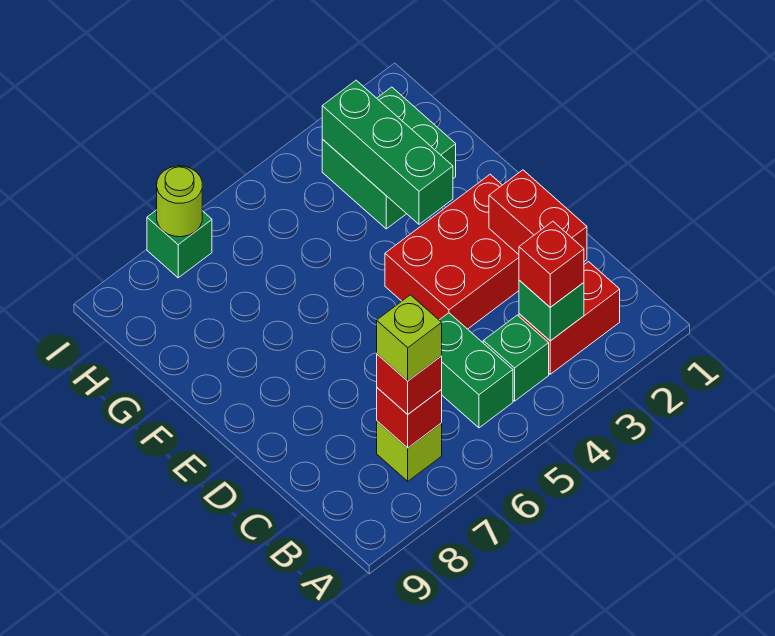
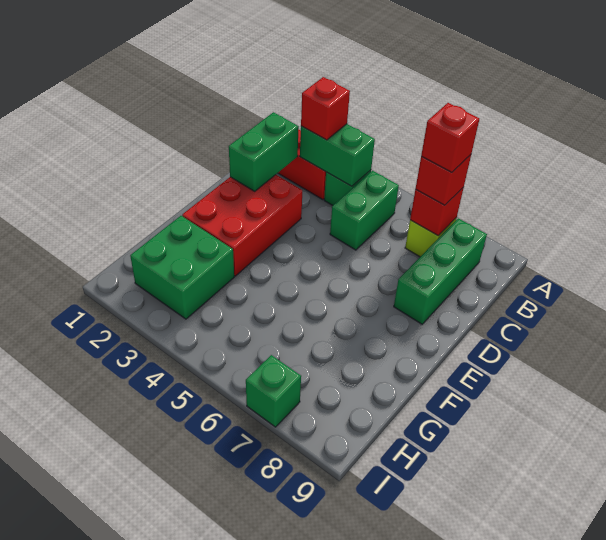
green brick B3 level 2 -> green brick B3:B4 level 2
lime brick B7 level 4 -> red brick B7 level 4
red brick C2:D2 level 2 -> green brick C2:D2 level 2
red brick D2:E4 level 1 -> red brick D2:F3 level 1
green brick F3:H3 level 2 -> green brick B8:D8 level 1
lime round brick I7 level 2 -> none

